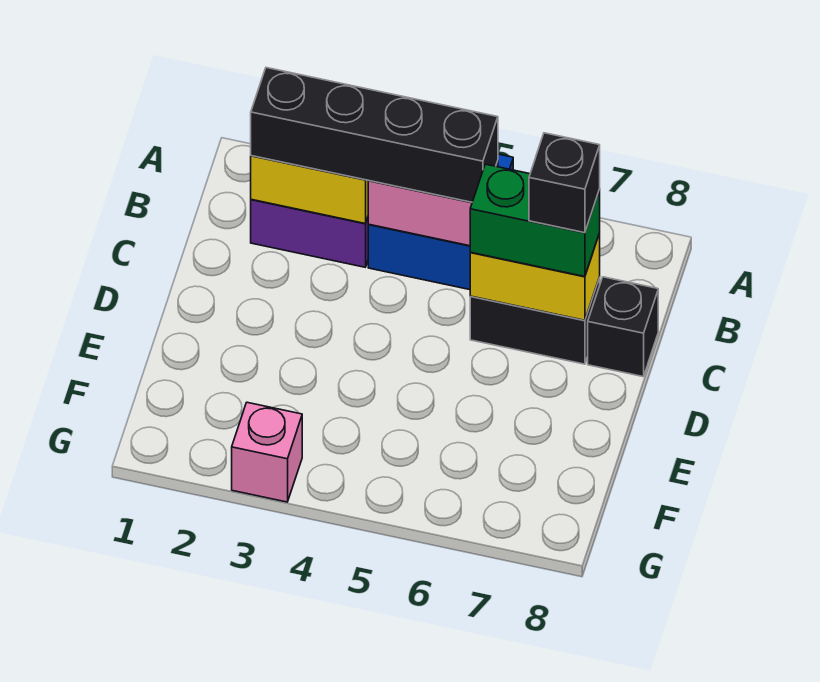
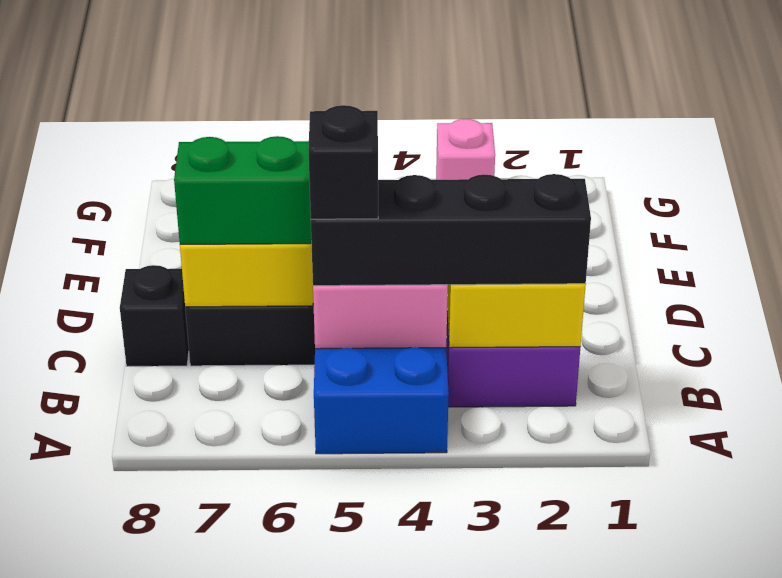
black brick C7 level 4 -> black brick B5 level 4

